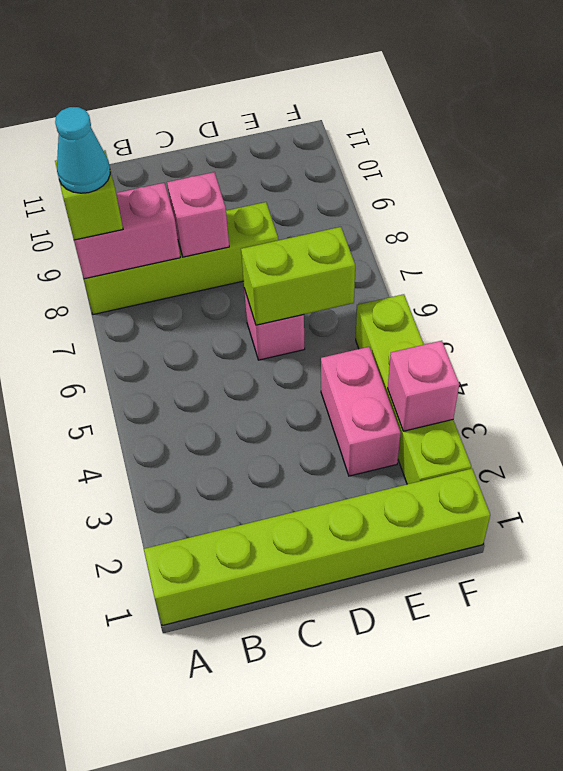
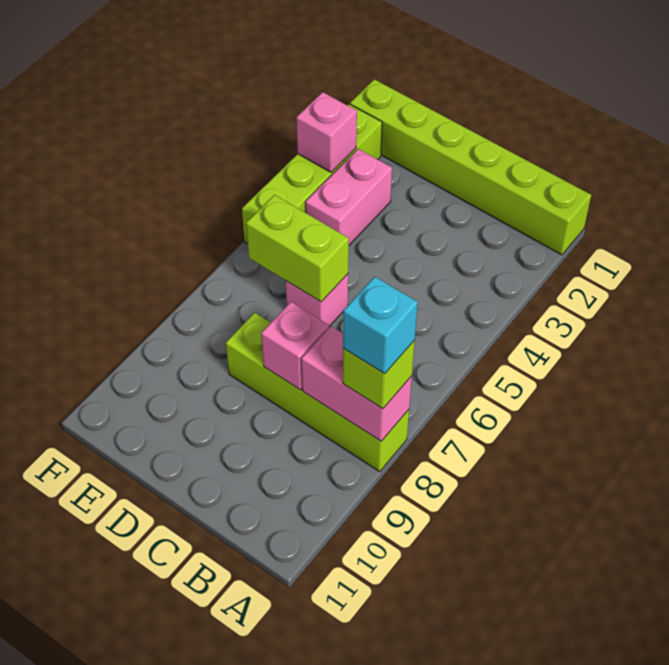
cyan cone A8 level 4 -> cyan brick A8 level 4

